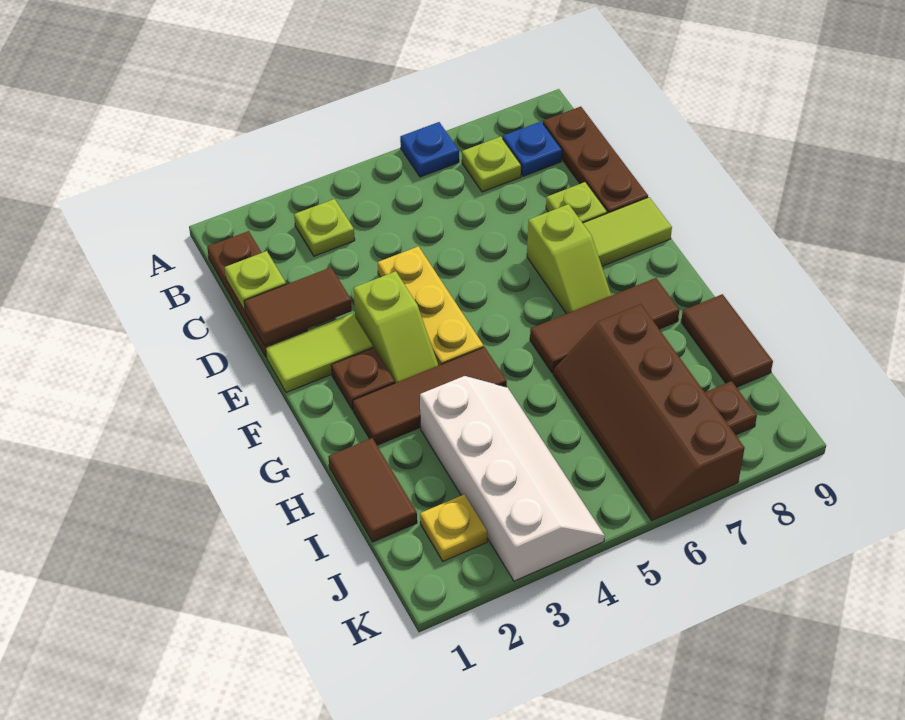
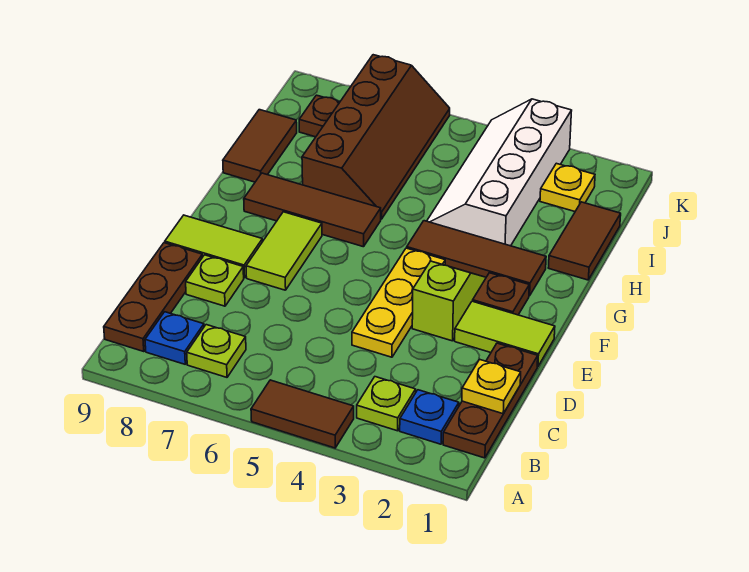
blue plate A6 level 1 -> blue plate B2 level 1
lime plate C1 level 2 -> yellow plate C1 level 2
brown tile D1:D2 level 2 -> brown tile A4:A5 level 1
lime slope E7:F7 level 1 top E -> lime tile E7:F7 level 1

